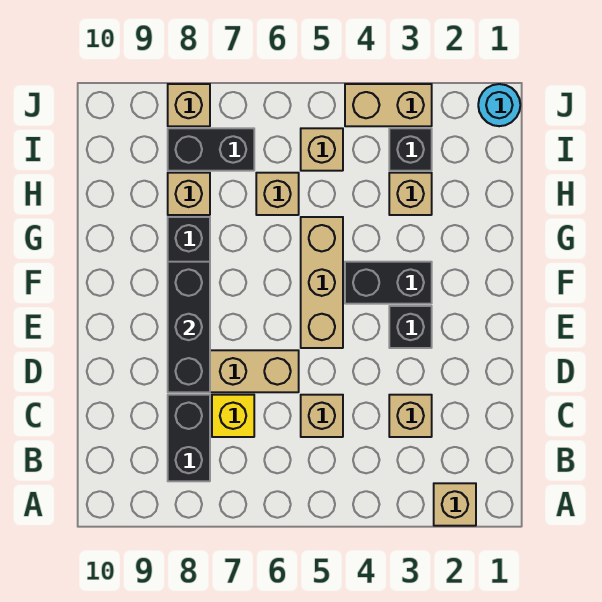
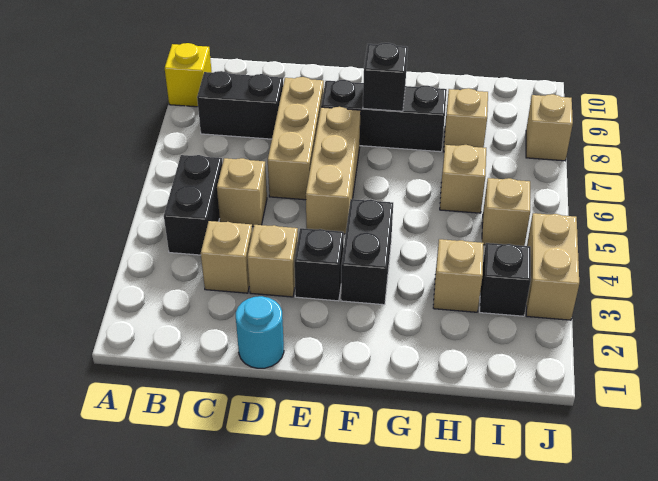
tan brick A2 level 1 -> tan brick D3 level 1
yellow brick C7 level 1 -> yellow brick A9 level 1
black brick D8:F8 level 2 -> black brick F8 level 2
tan brick E5:G5 level 1 -> tan brick E5:E7 level 1
black brick I7:I8 level 1 -> black brick B4:B5 level 1
cyan round brick J1 level 1 -> cyan round brick D1 level 1

